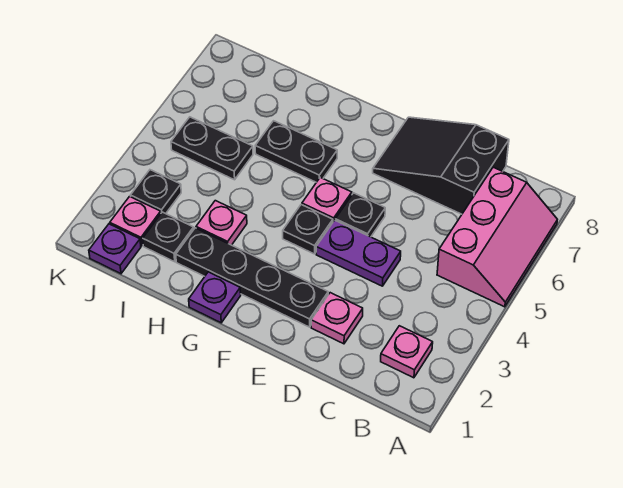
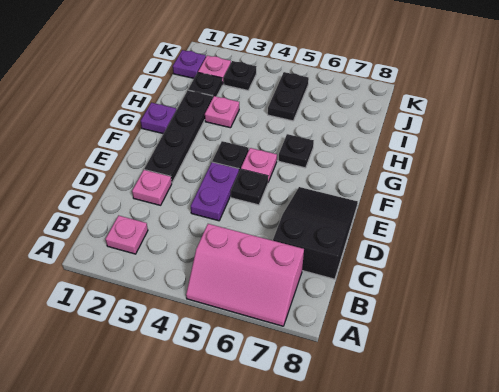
black plate G6:H6 level 1 -> black plate G6 level 1

